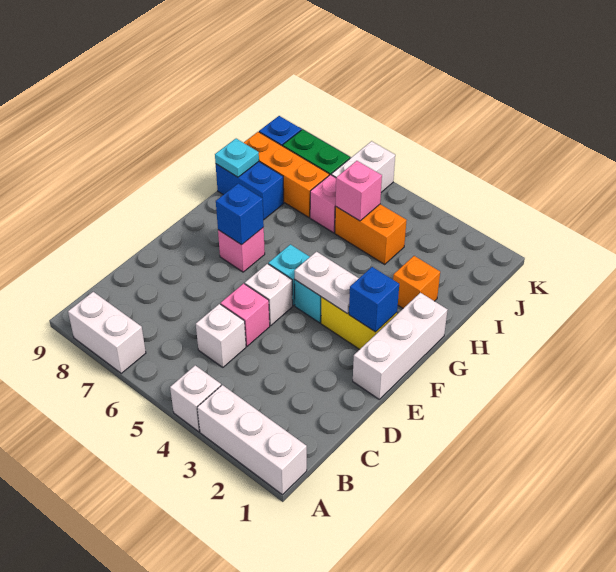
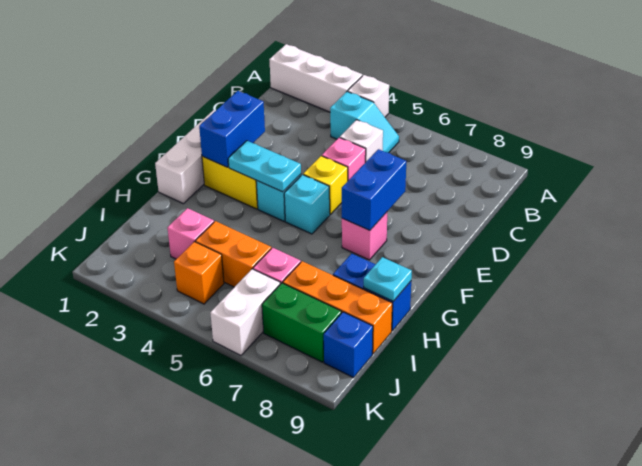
white brick A7:A8 level 1 -> none
none -> cyan slope B4:B5 level 1 top 4
white brick E5 level 1 -> yellow brick E5 level 1
blue brick F2 level 2 -> blue brick E2:F2 level 2
white plate F3:F4 level 2 -> cyan plate F3:F4 level 2
blue brick F7 level 2 -> blue brick E7:F7 level 2
orange brick H2 level 1 -> orange brick J4 level 1
pink brick I5 level 2 -> pink brick I3 level 1

